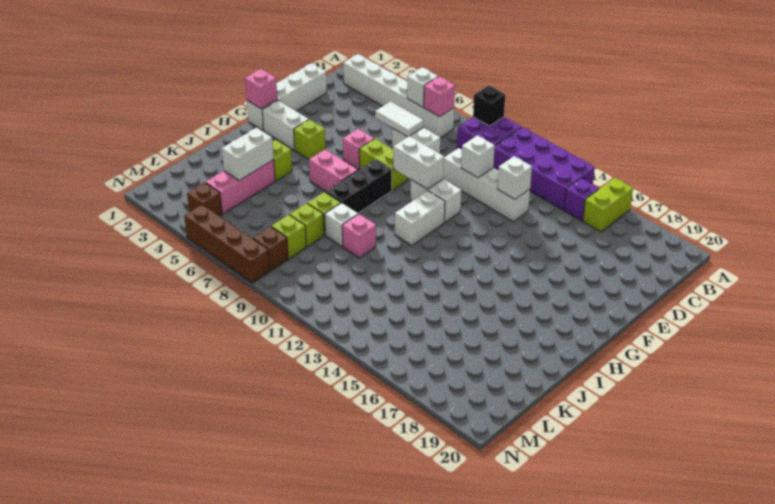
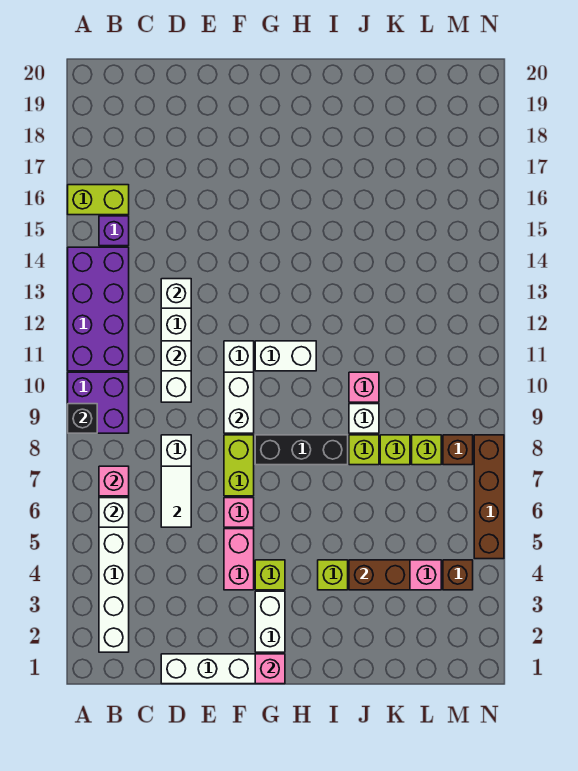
pink brick H6:H7 level 1 -> pink brick F4:F5 level 1
white brick J4:K4 level 2 -> brown brick J4:K4 level 2

